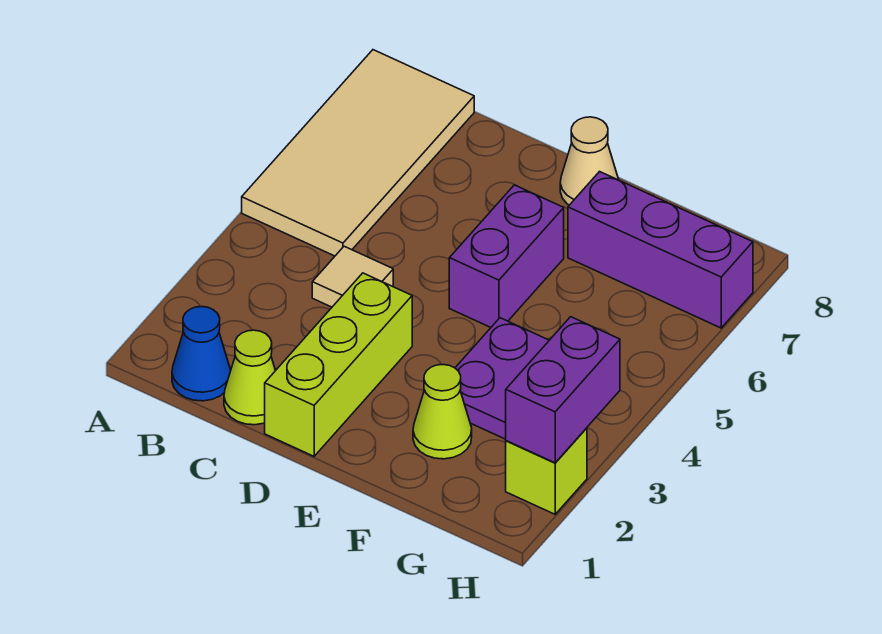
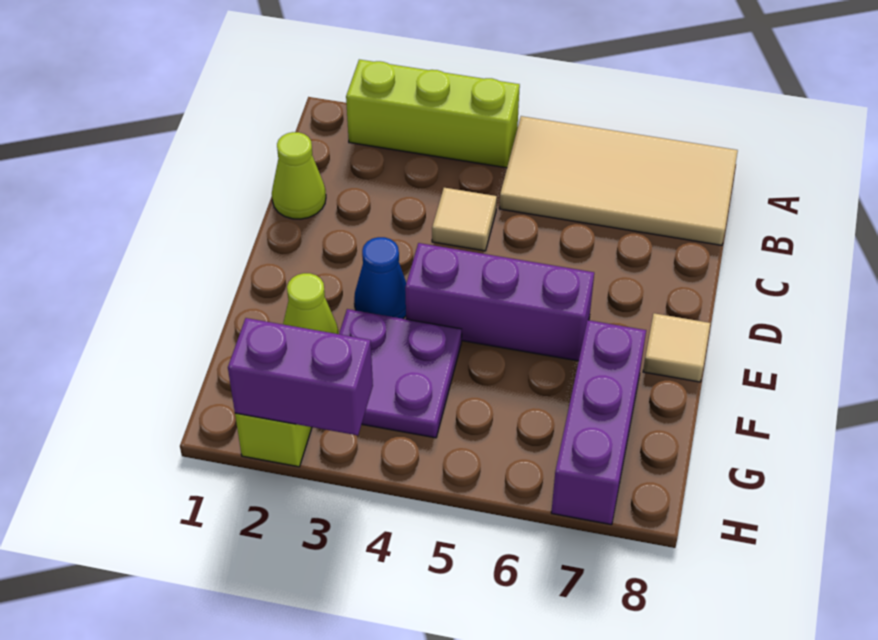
blue cone B1 level 1 -> blue cone E3 level 1
lime brick D1:D3 level 1 -> lime brick A2:A4 level 1
purple brick E5:E6 level 1 -> purple brick E4:E6 level 1
tan cone E8 level 1 -> tan tile E8 level 1

